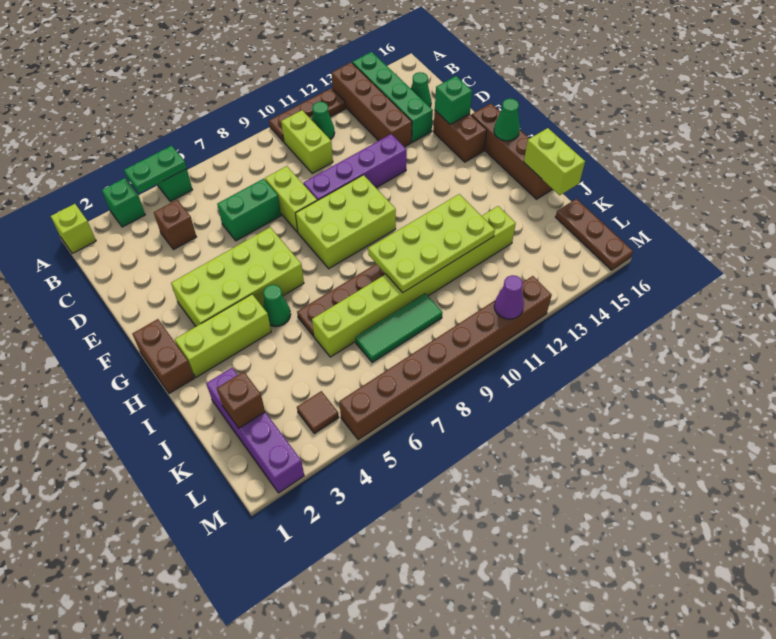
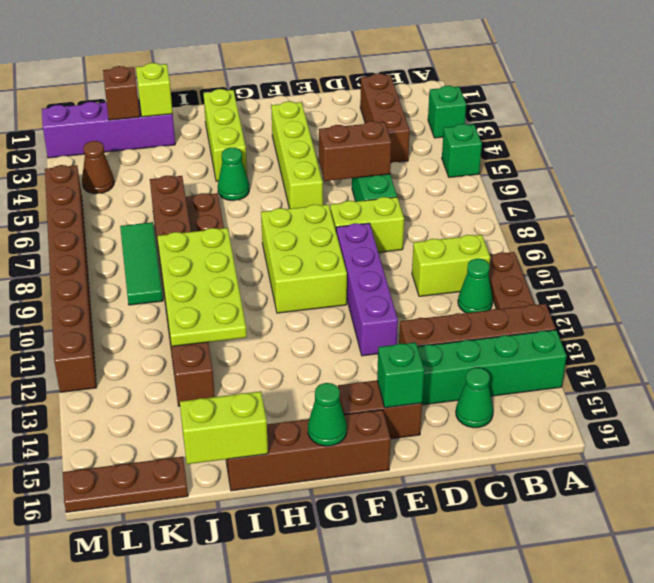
lime brick A1 level 1 -> lime brick J2 level 2
green plate A4:A5 level 2 -> none
brown brick C4 level 1 -> brown brick C2:C4 level 1
lime brick F3:G6 level 1 -> lime brick F3:F6 level 1
brown brick G1:H1 level 1 -> brown brick D6:E6 level 2
lime brick J6:J13 level 1 -> brown brick J6:J13 level 1
brown tile L4 level 1 -> brown cone L4 level 1
purple cone M11 level 2 -> none

